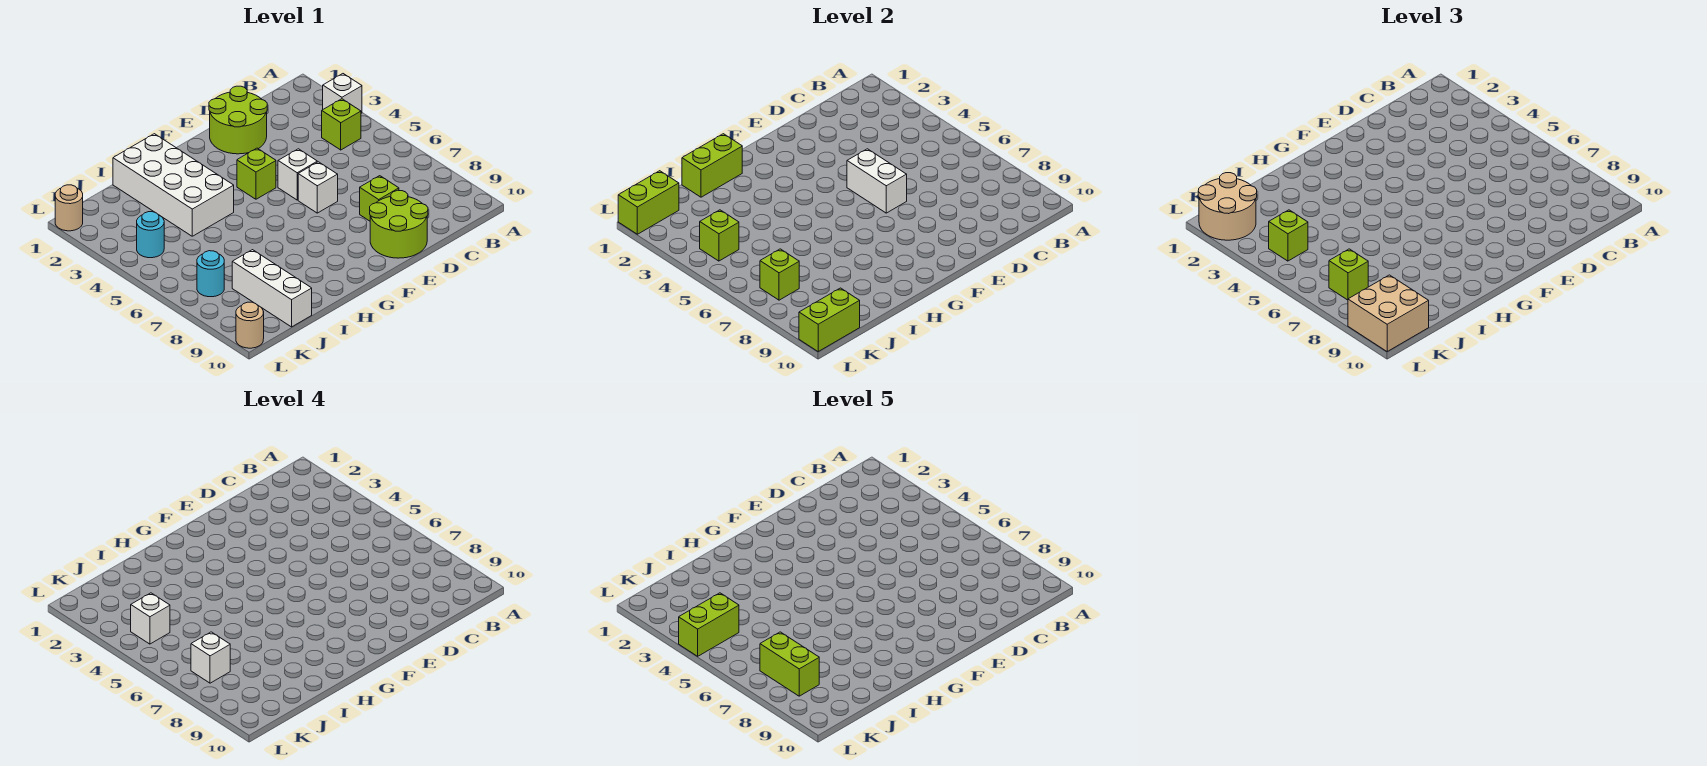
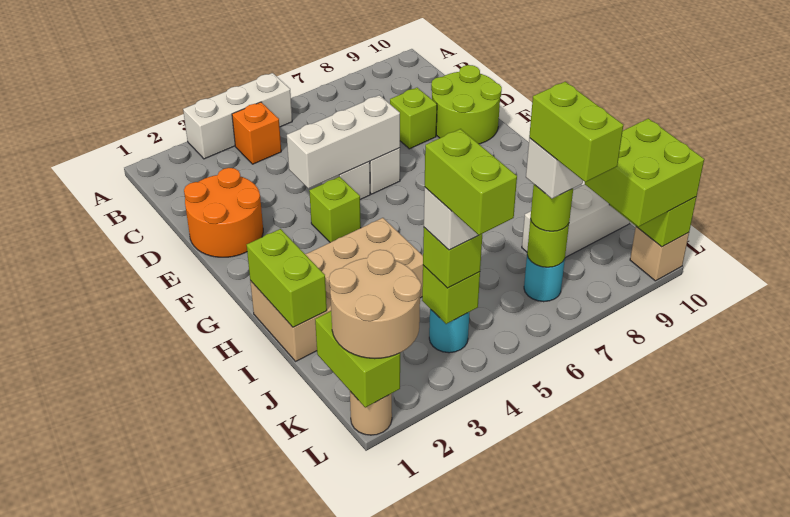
white brick A3 level 1 -> white brick A3:A5 level 1
lime brick B4 level 1 -> orange brick B4 level 1
lime round brick D1:E2 level 1 -> orange round brick D1:E2 level 1
white brick E5:E6 level 2 -> white brick E4:E6 level 2
white brick H1:I4 level 1 -> tan brick H1:I4 level 1
lime brick K7 level 2 -> lime round brick K7 level 2
lime brick K7 level 3 -> lime round brick K7 level 3
lime brick K7:K8 level 5 -> lime brick K7:L7 level 5
tan brick K9:L10 level 3 -> lime brick K9:L10 level 3
tan round brick L10 level 1 -> tan brick L10 level 1

